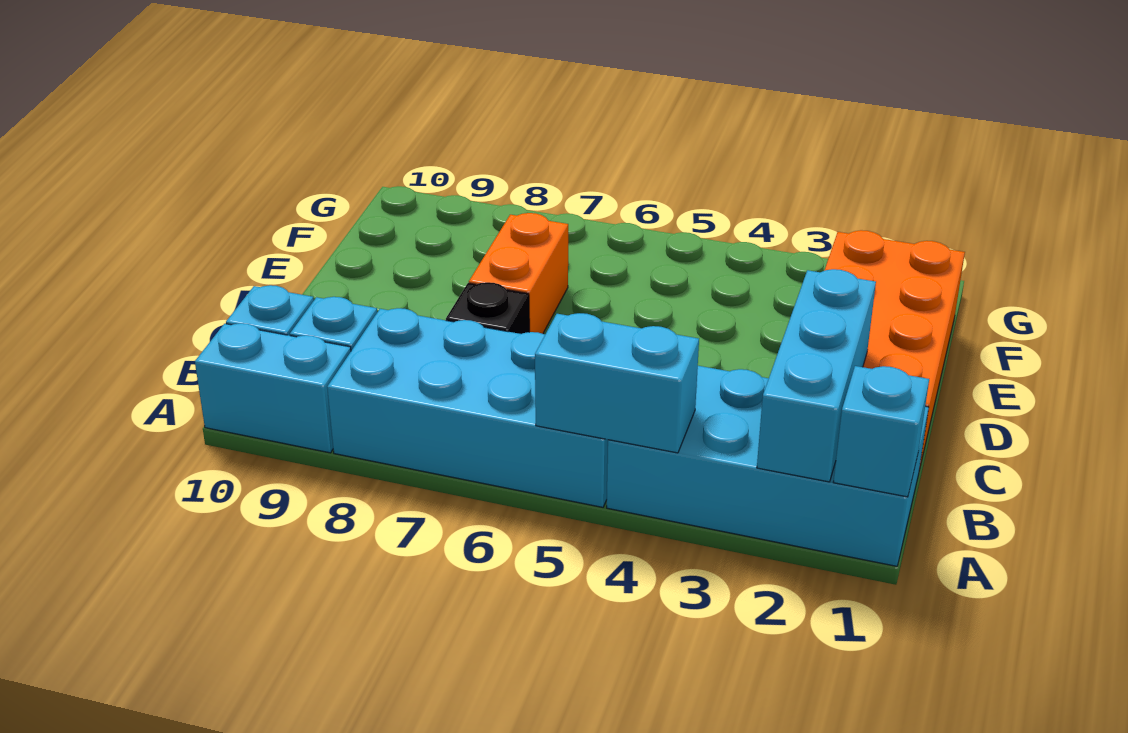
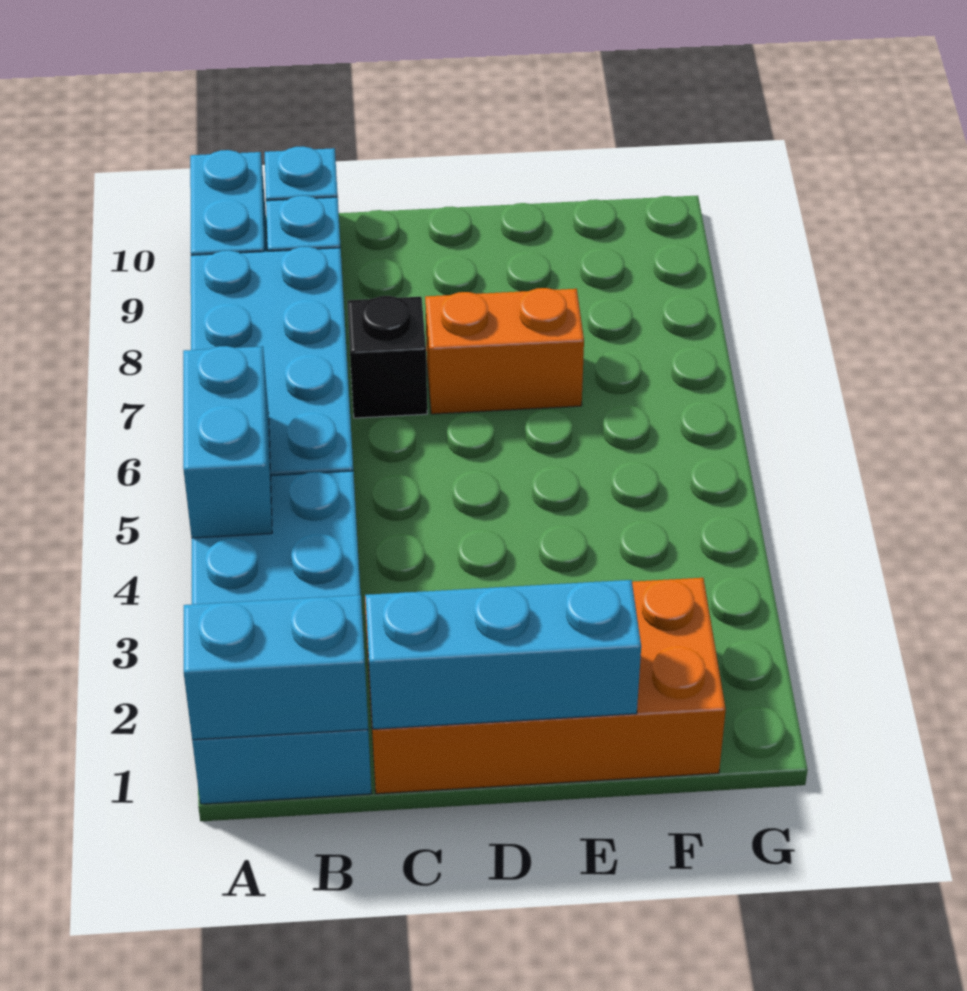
cyan brick A1 level 2 -> cyan brick A1:B1 level 2
cyan brick A2:C2 level 2 -> cyan brick C1:E1 level 2

